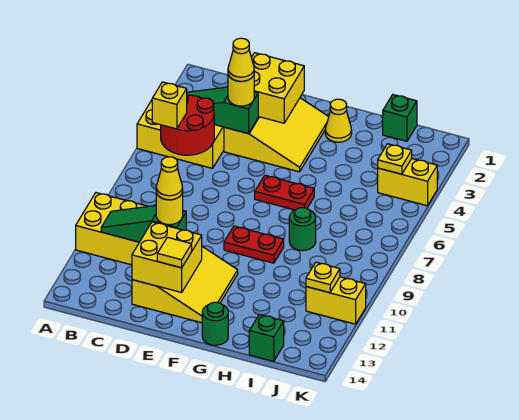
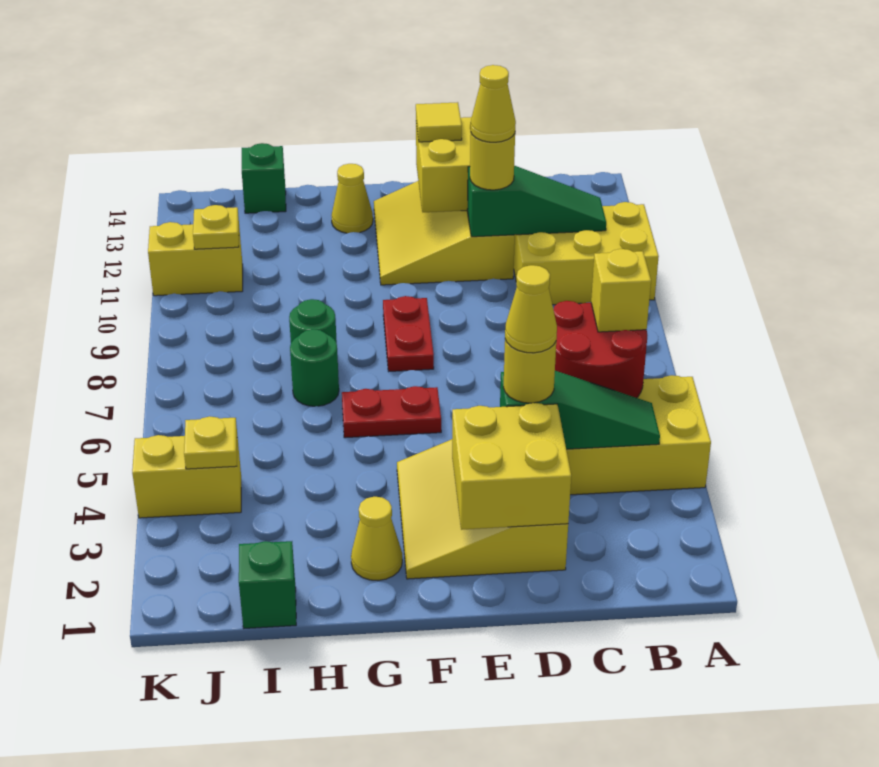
red plate F9:G9 level 1 -> red plate F8:F9 level 1
none -> yellow cone G13 level 1
green round brick G14 level 1 -> green round brick H7 level 1

